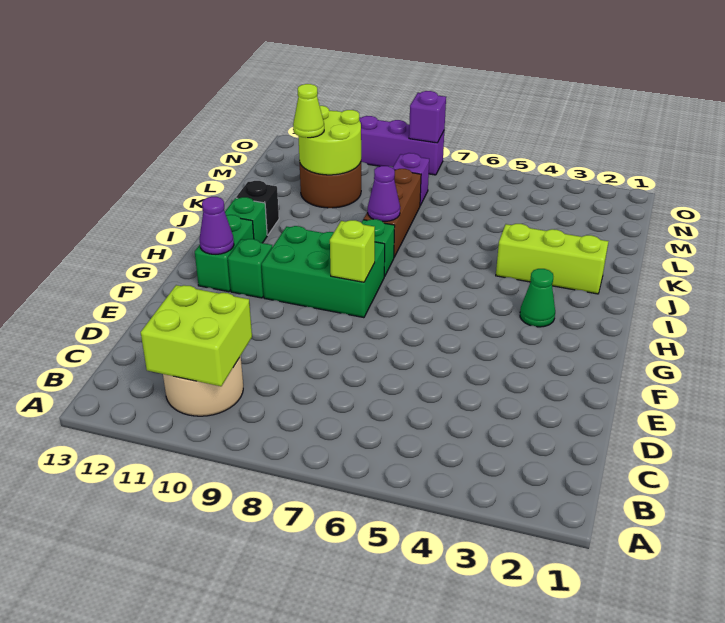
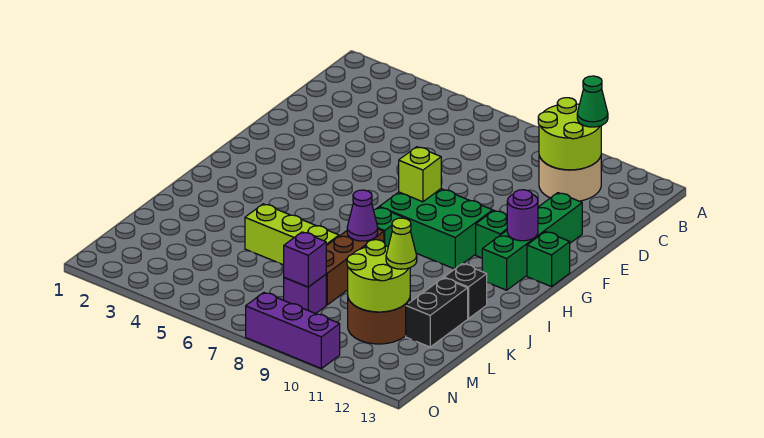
lime brick B10:C11 level 2 -> lime round brick B10:C11 level 2
green brick G12:H12 level 1 -> green brick E12:H12 level 1
purple cone G12 level 2 -> purple round brick G12 level 2
green cone H3 level 1 -> green cone B11 level 3
green brick I12 level 1 -> green brick G13 level 1
lime brick J2:J4 level 1 -> lime brick K5:K7 level 1
none -> black brick K12:L12 level 1
purple brick O8 level 2 -> purple brick M8 level 2

